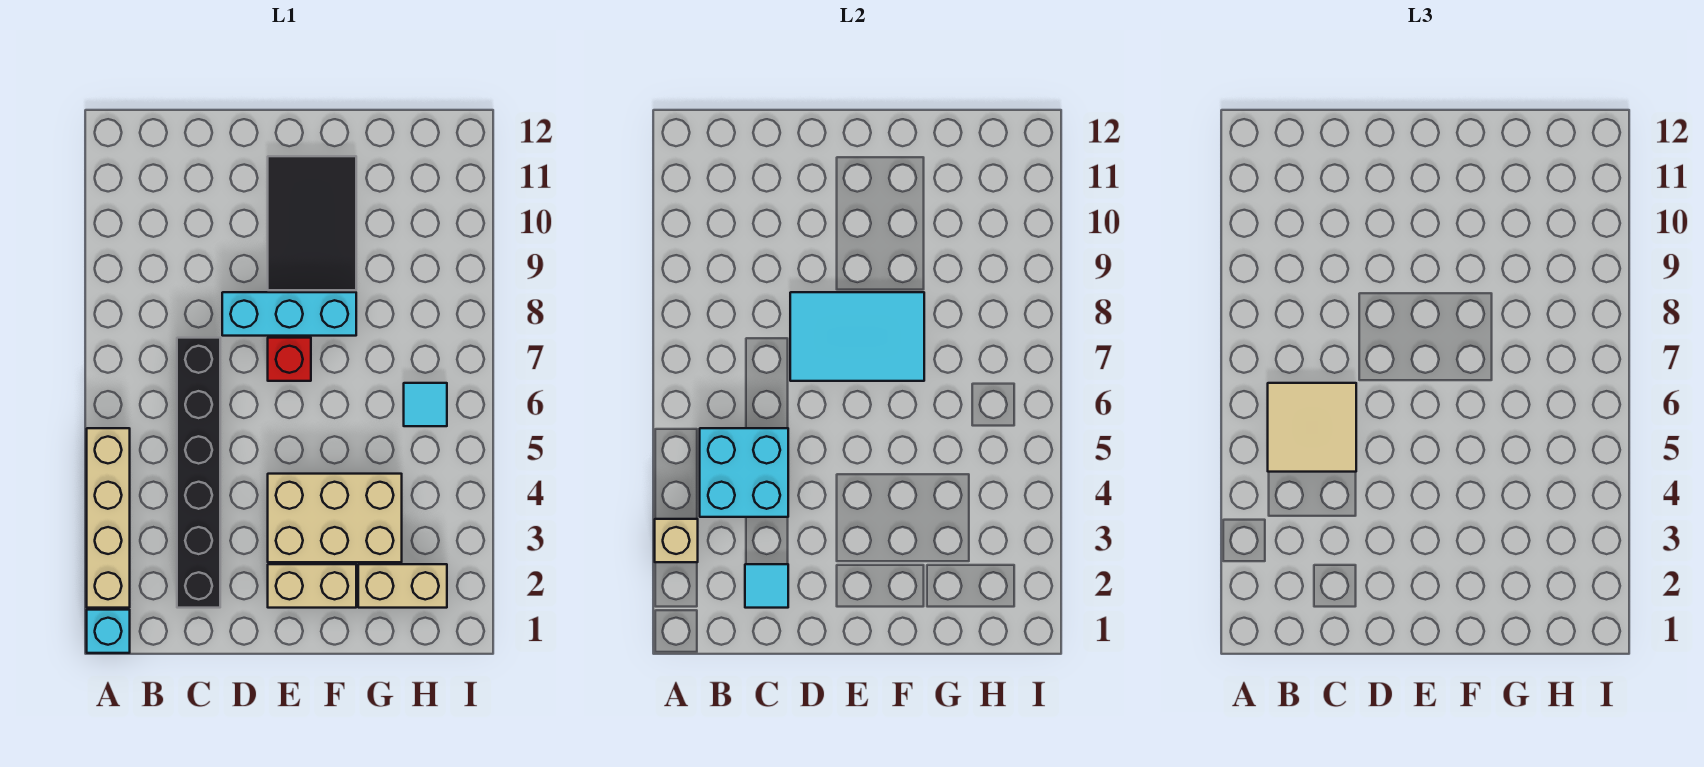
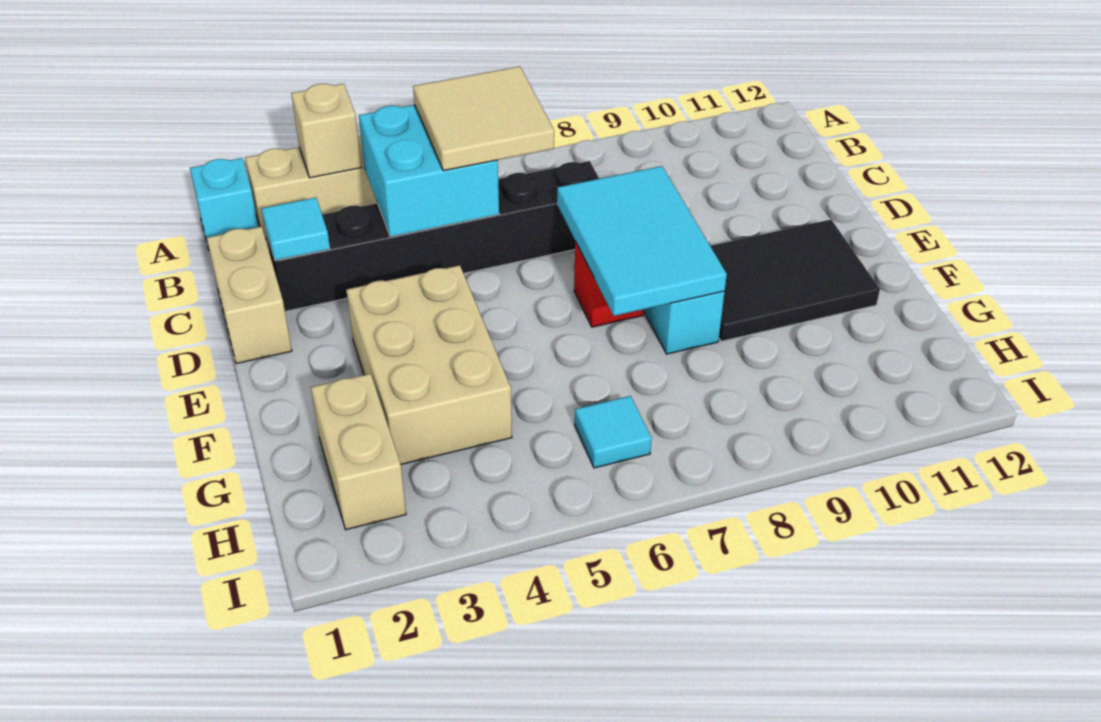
tan brick E2:F2 level 1 -> tan brick C1:D1 level 1

